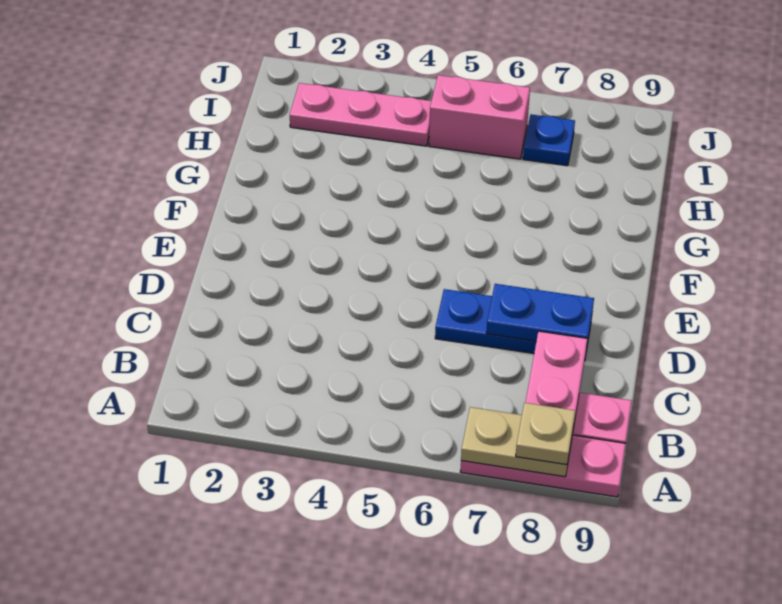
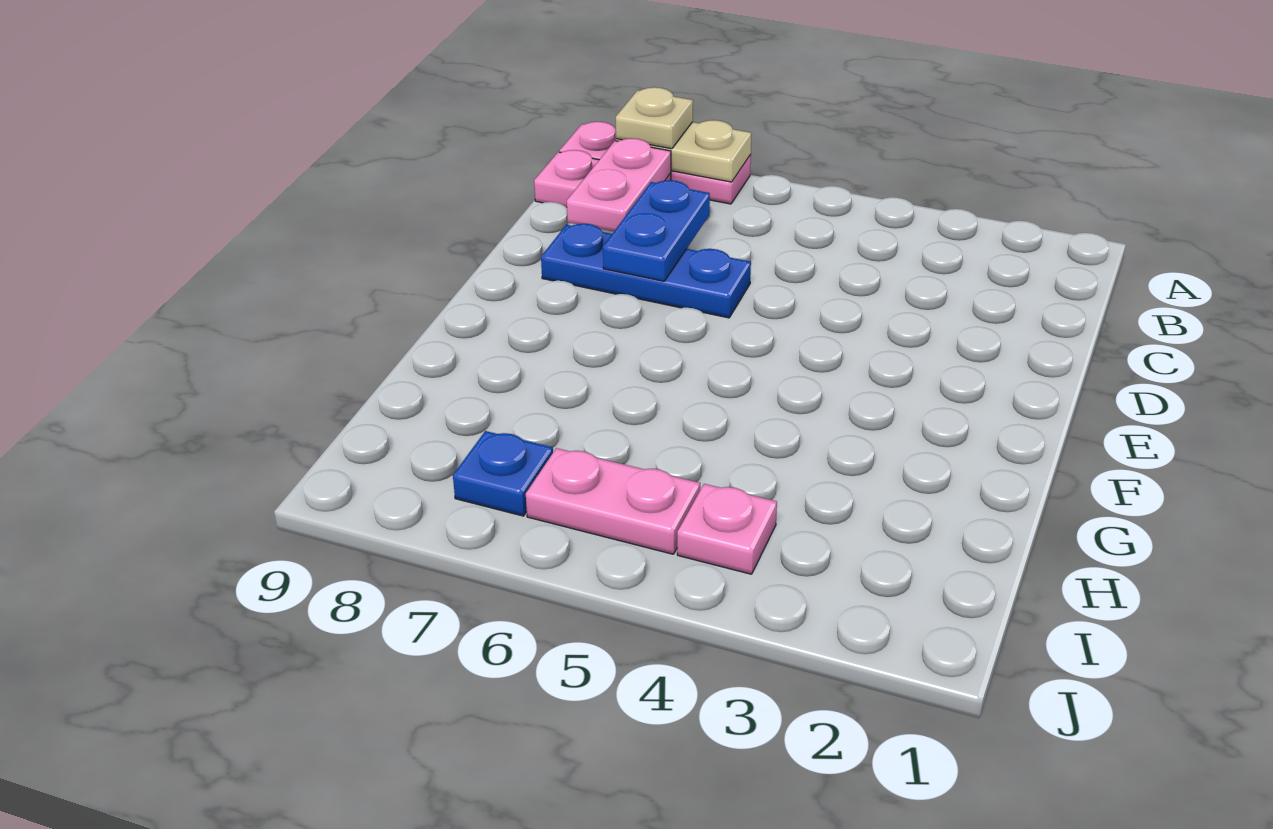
blue plate D7:D8 level 2 -> blue plate C7:D7 level 2
pink plate I2:I4 level 1 -> pink plate I4 level 1
pink brick I5:I6 level 1 -> pink plate I5:I6 level 1

